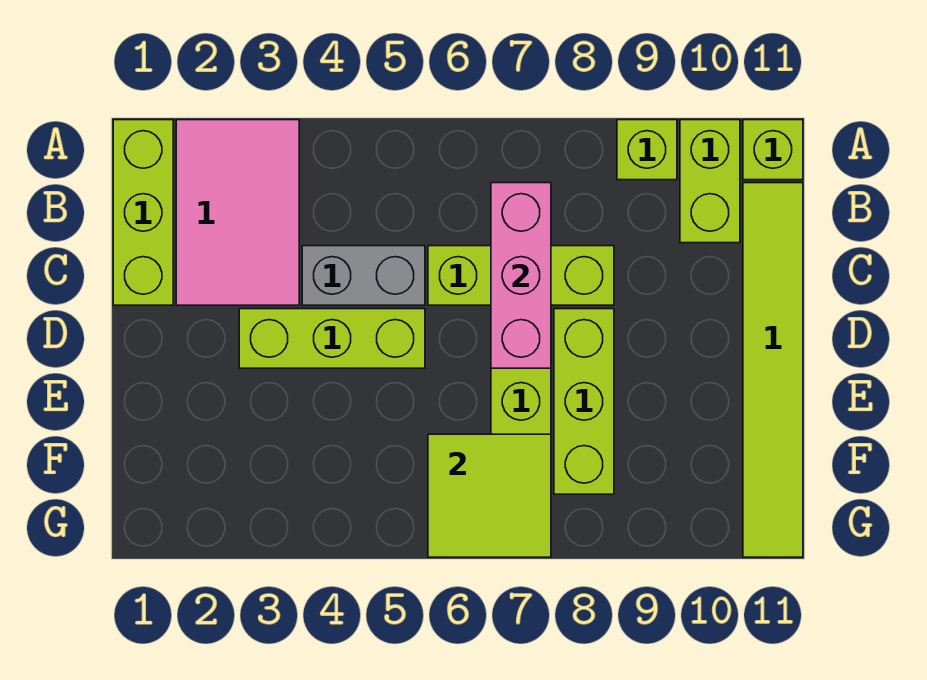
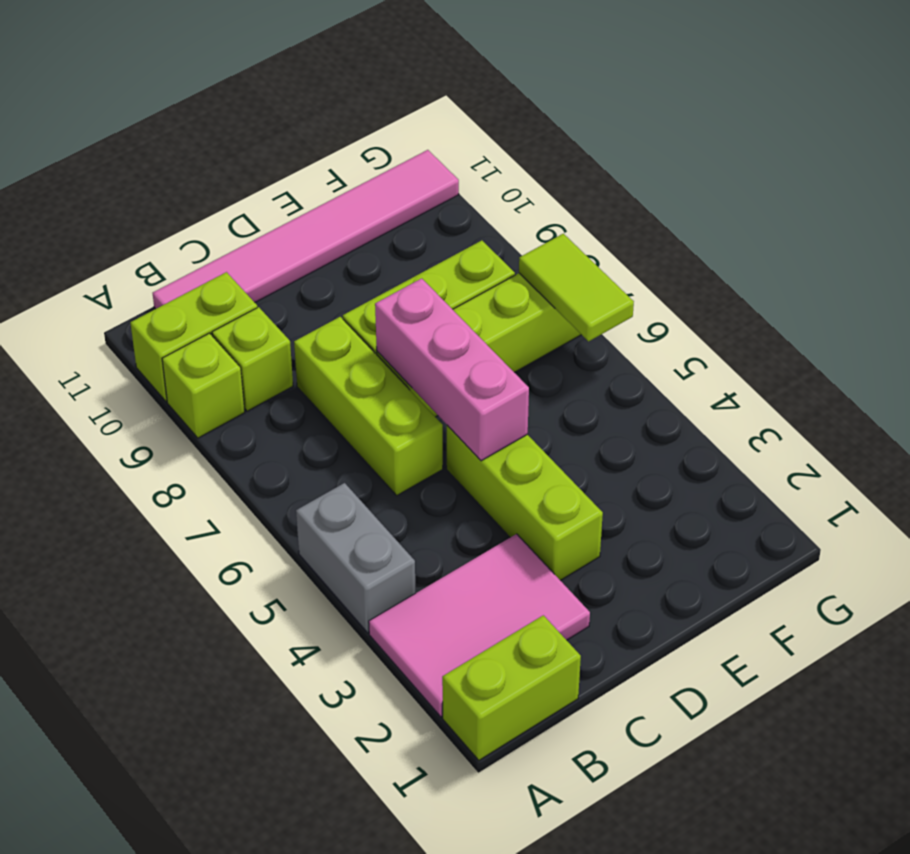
lime brick A1:C1 level 1 -> lime brick A1:B1 level 1
lime brick A11 level 1 -> lime brick B9 level 1
pink brick B7:D7 level 2 -> pink brick D5:D7 level 2
lime tile B11:G11 level 1 -> pink tile B11:G11 level 1
grey brick C4:C5 level 1 -> grey brick A4:A5 level 1
lime tile F6:G7 level 2 -> lime tile G6:G7 level 2

